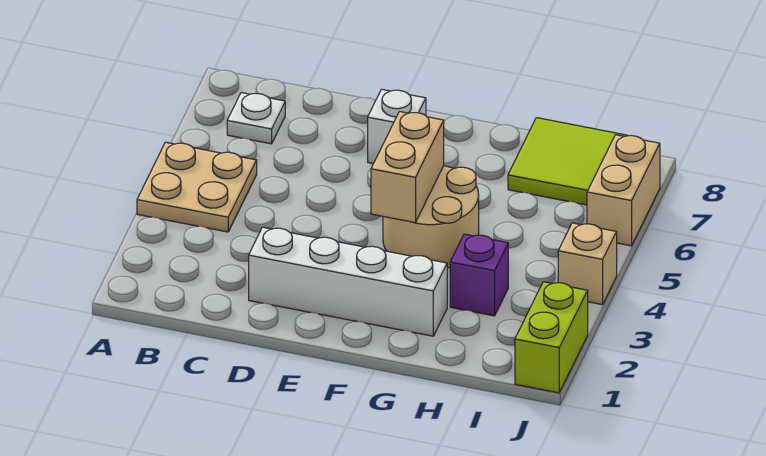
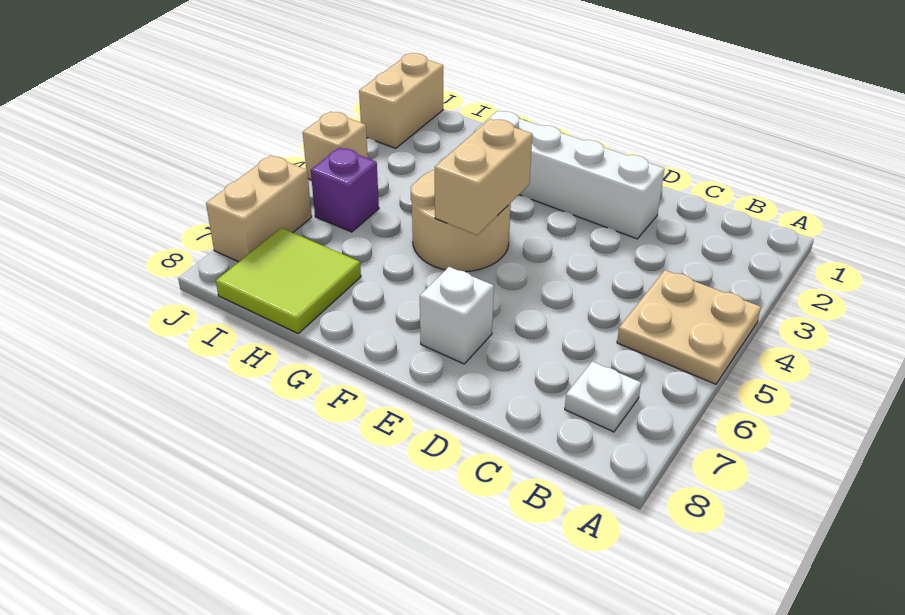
purple brick H3 level 1 -> purple brick I5 level 1
lime brick J1:J2 level 1 -> tan brick J1:J2 level 1

